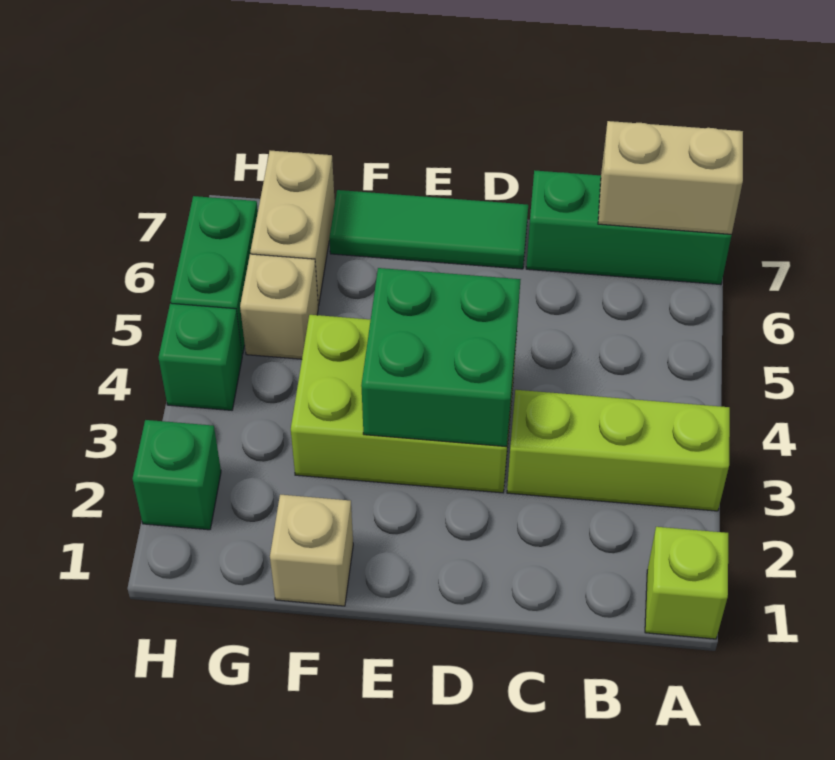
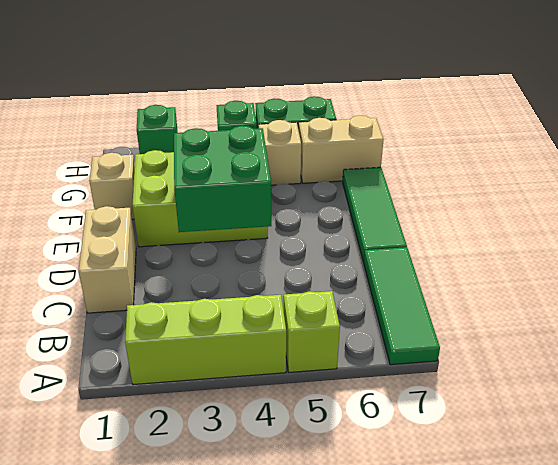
lime brick A1 level 1 -> lime brick A5 level 1
lime brick A3:C3 level 1 -> lime brick A2:A4 level 1
green brick A7:C7 level 1 -> green tile A7:C7 level 1
tan brick A7:B7 level 2 -> tan brick C1:D1 level 1
lime brick D3:F4 level 1 -> lime brick E2:F4 level 1

